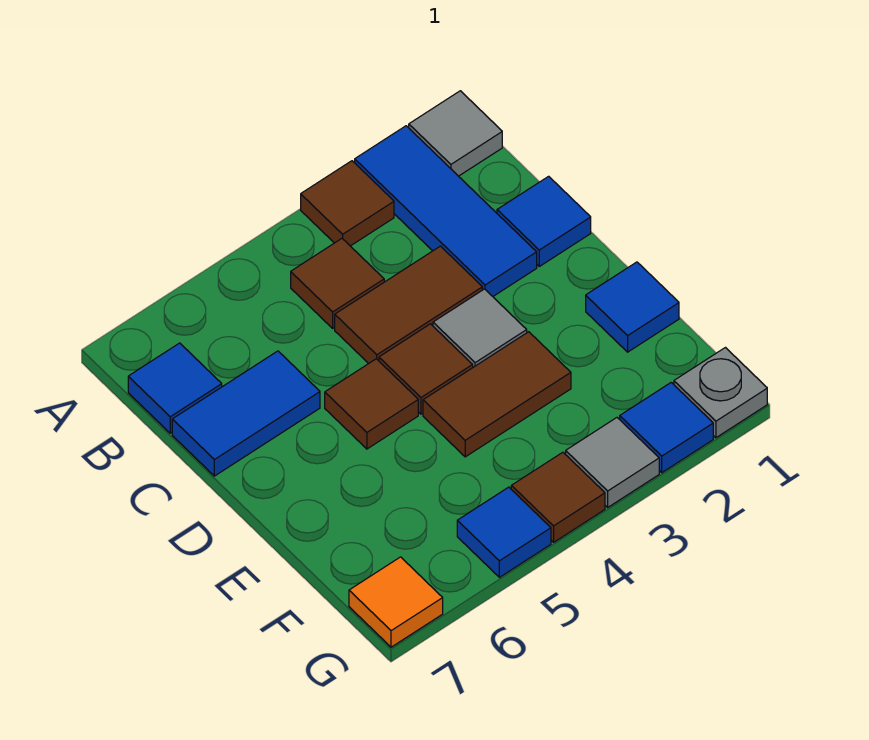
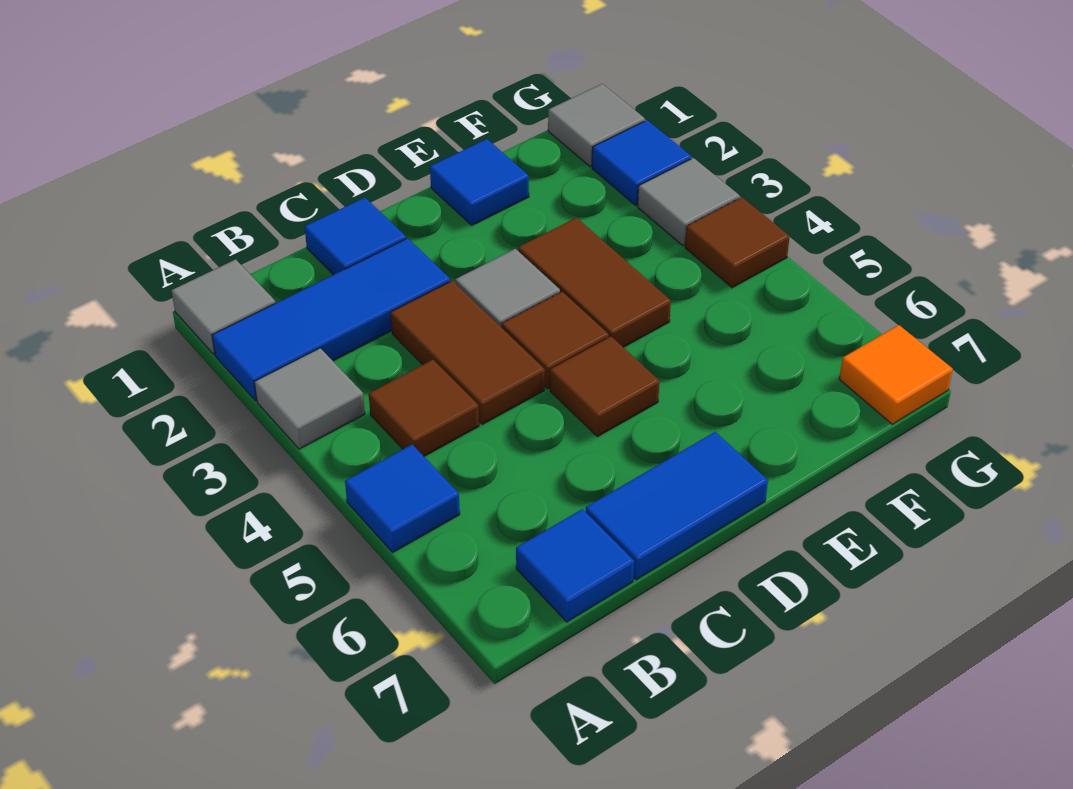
brown tile A3 level 1 -> grey tile A3 level 1
blue tile C6:C7 level 1 -> blue tile C7:D7 level 1
grey plate G1 level 1 -> grey tile G1 level 1
blue tile G5 level 1 -> blue tile A5 level 1

